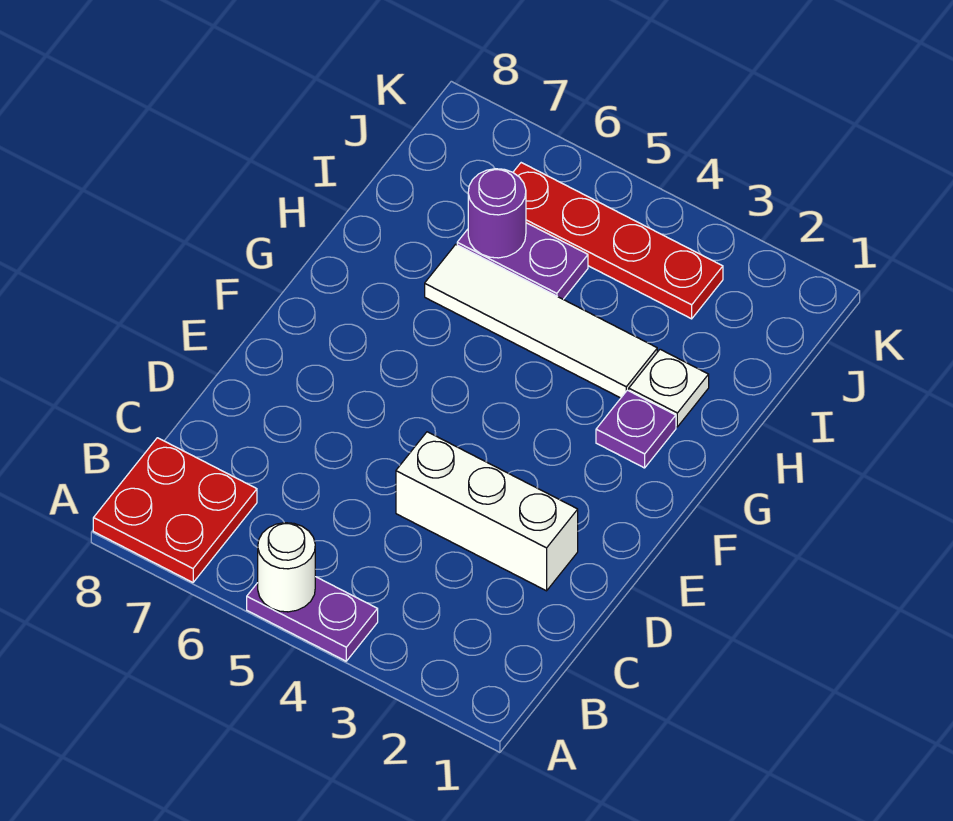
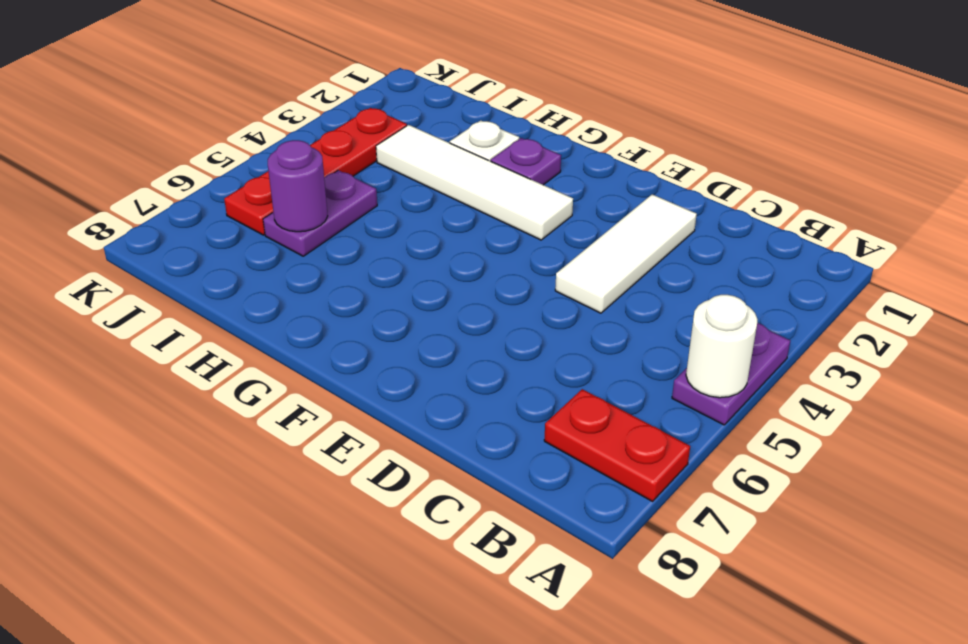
red plate A7:B8 level 1 -> red plate A7:B7 level 1
white brick D2:D4 level 1 -> white tile D2:D4 level 1
white tile H3:H6 level 1 -> white tile F3:I3 level 1

